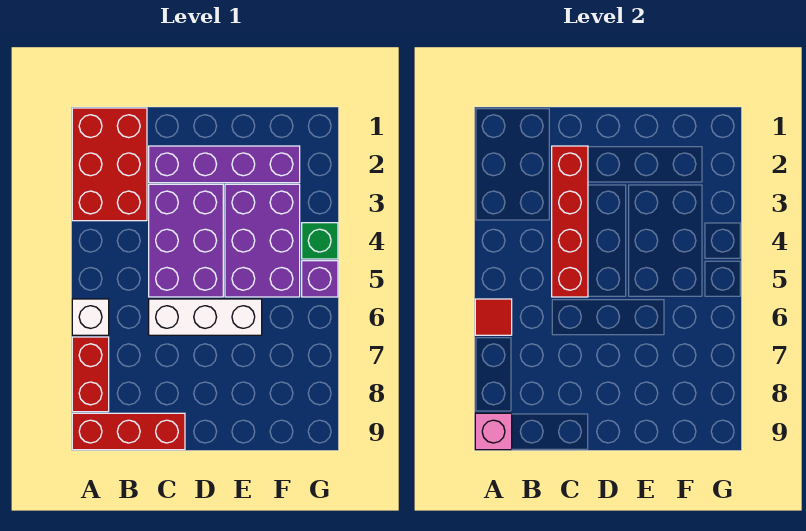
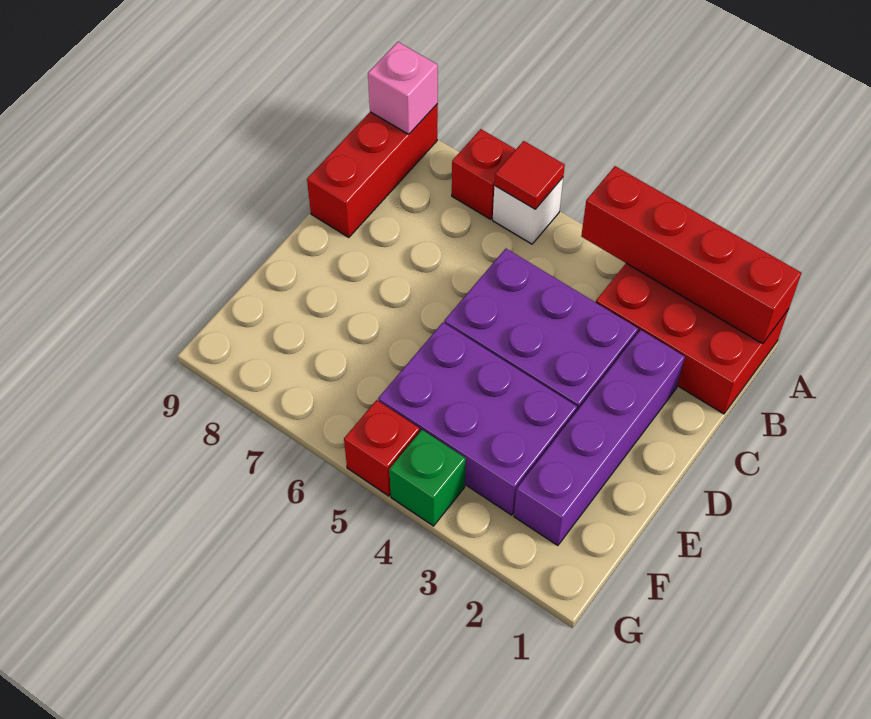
red brick A7:A8 level 1 -> red brick A7 level 1
red brick C2:C5 level 2 -> red brick A1:A4 level 2
white brick C6:E6 level 1 -> none
purple brick G5 level 1 -> red brick G5 level 1

